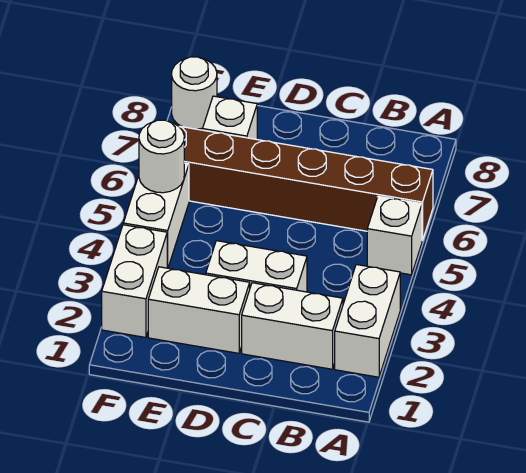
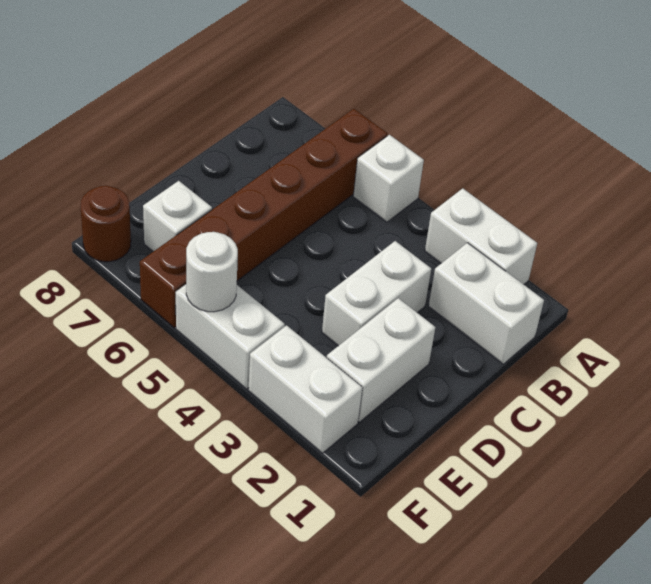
white brick B2:C2 level 1 -> white brick B1:B2 level 1
white round brick F8 level 1 -> brown round brick F8 level 1

